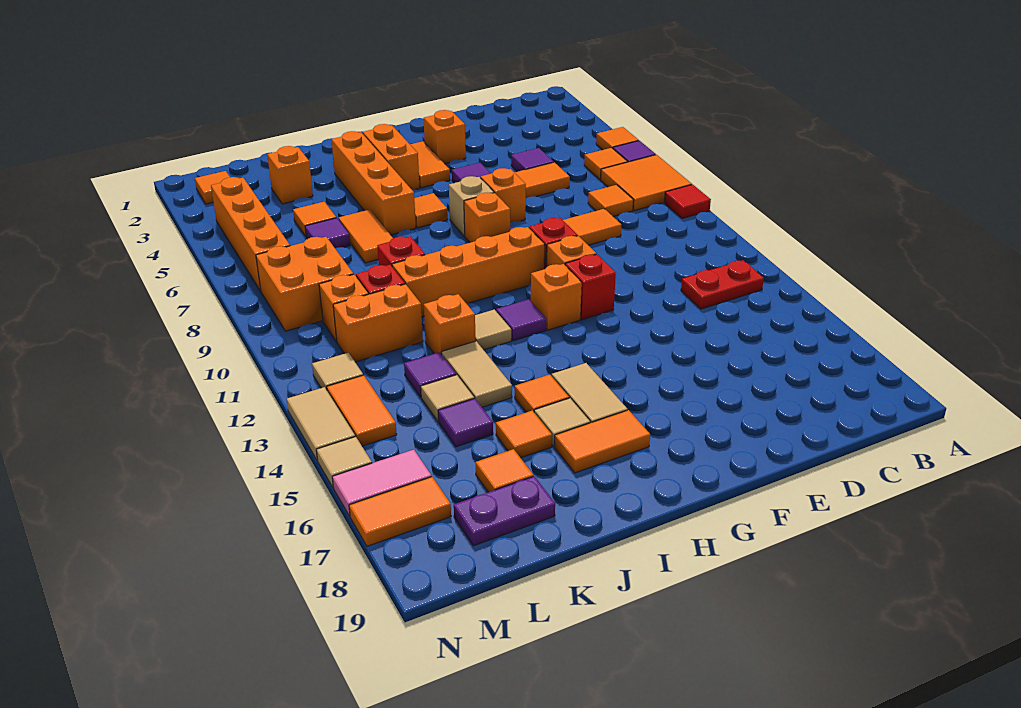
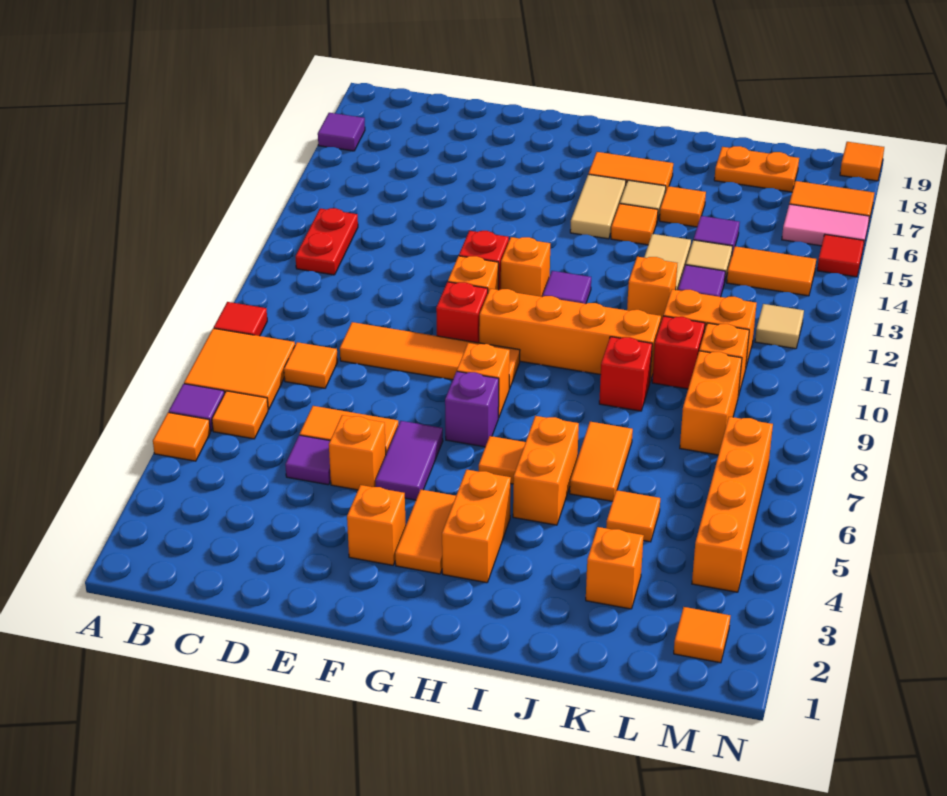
red plate B13:C13 level 1 -> red plate B12:B13 level 1
orange brick F7 level 1 -> orange brick E5 level 1
tan brick G7 level 1 -> purple brick G7 level 1
orange brick I3:I6 level 1 -> orange brick I5:I6 level 1
tan tile I12 level 1 -> none
purple tile K6 level 1 -> purple tile A17 level 1
orange tile K17 level 1 -> orange tile N19 level 1
purple plate K18:L18 level 1 -> orange plate K18:L18 level 1
orange brick L8:M9 level 1 -> orange brick L8:L9 level 1
orange tile M13:M14 level 1 -> orange tile L14:M14 level 1
tan tile N13:N14 level 1 -> none
tan tile N15 level 1 -> red tile N15 level 1

